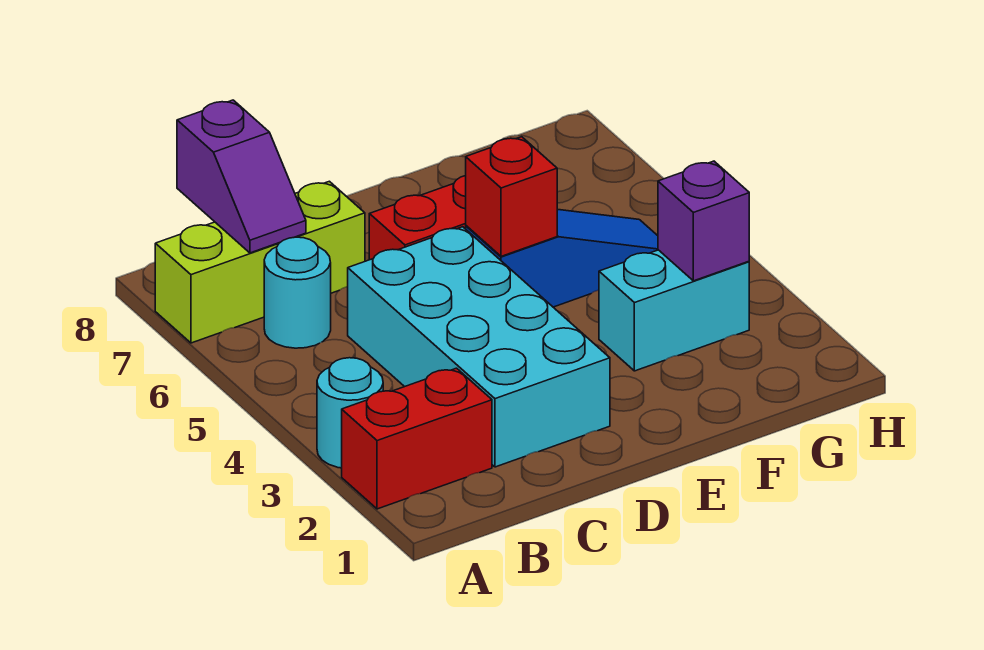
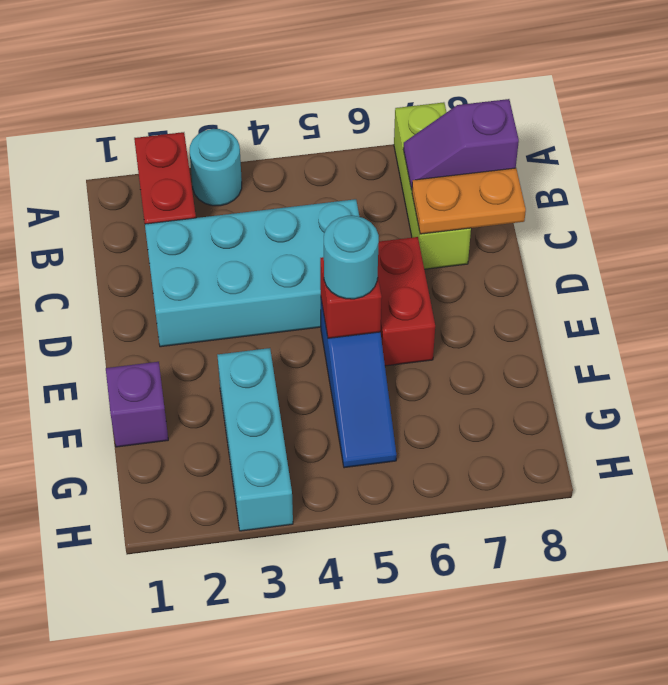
cyan round brick B6 level 1 -> cyan round brick E5 level 3
none -> orange plate C7:C8 level 2
cyan brick F3:G3 level 1 -> cyan brick F3:H3 level 1
purple brick G3 level 2 -> purple brick F1 level 1

